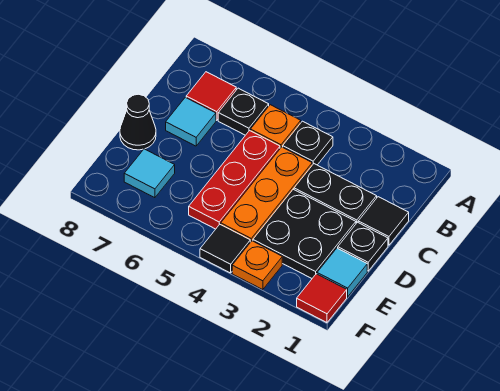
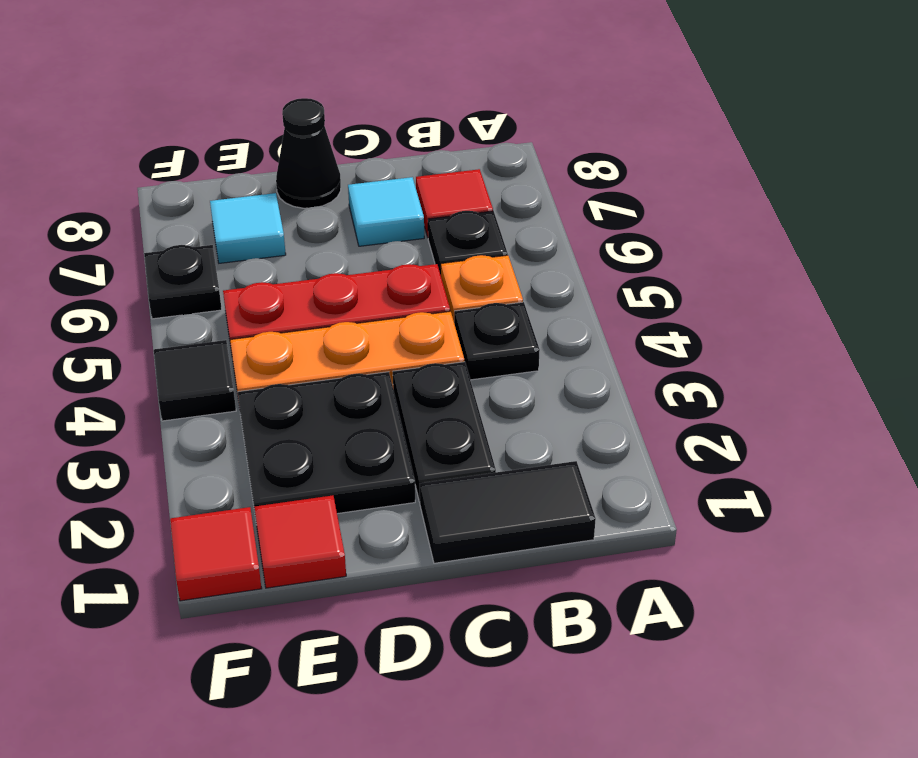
black tile C1 level 1 -> black tile B1:C1 level 1
black plate D1 level 1 -> black plate F6 level 1
cyan tile E1 level 1 -> red tile E1 level 1
orange plate F3 level 1 -> none

